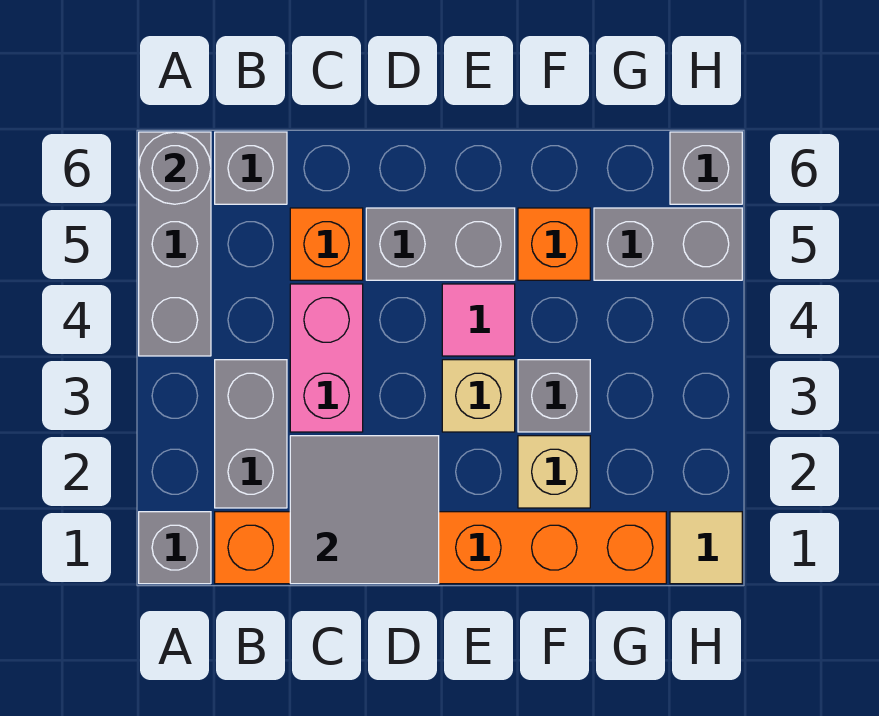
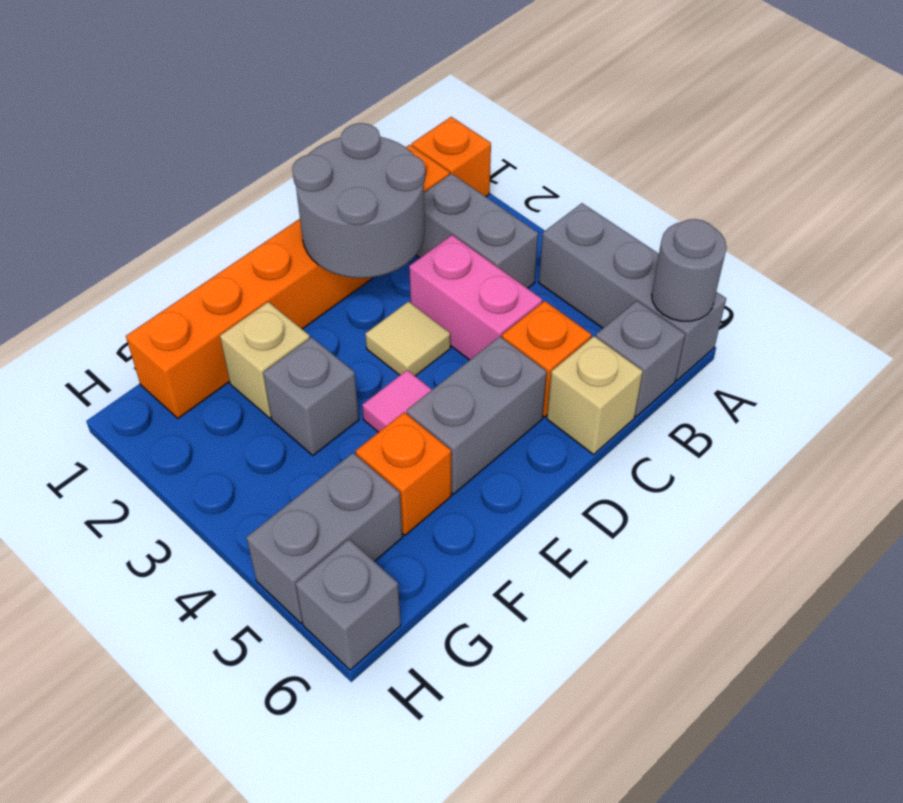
grey brick A1 level 1 -> orange brick A1 level 1
grey tile C1:D2 level 2 -> grey round brick C1:D2 level 2
tan brick E3 level 1 -> tan brick C6 level 1
tan tile H1 level 1 -> tan tile D3 level 1

